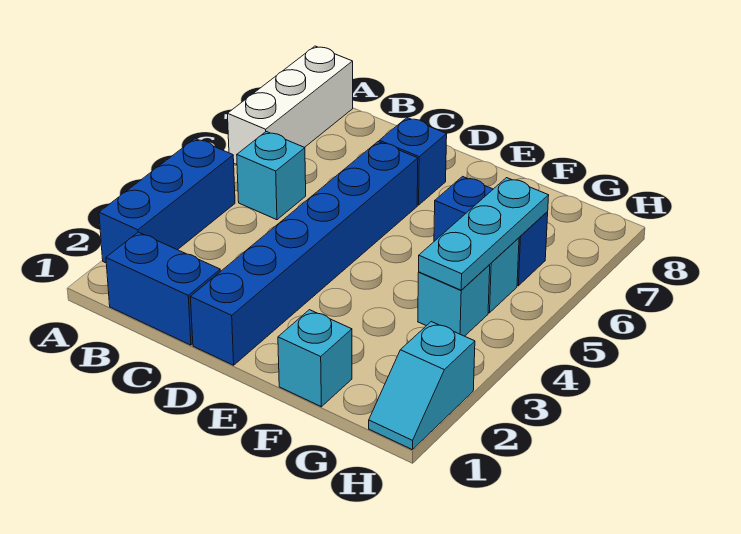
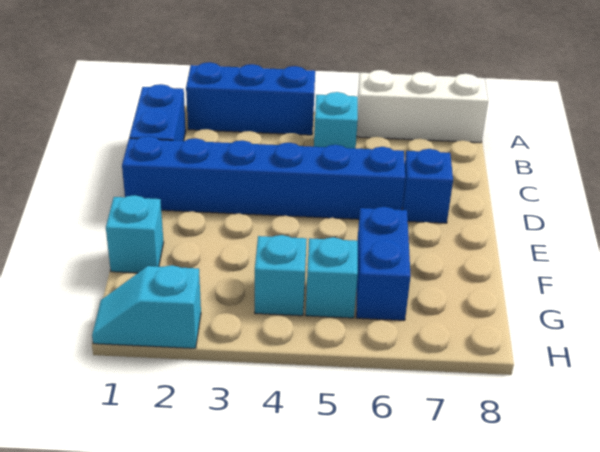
cyan plate G4:G6 level 2 -> none

